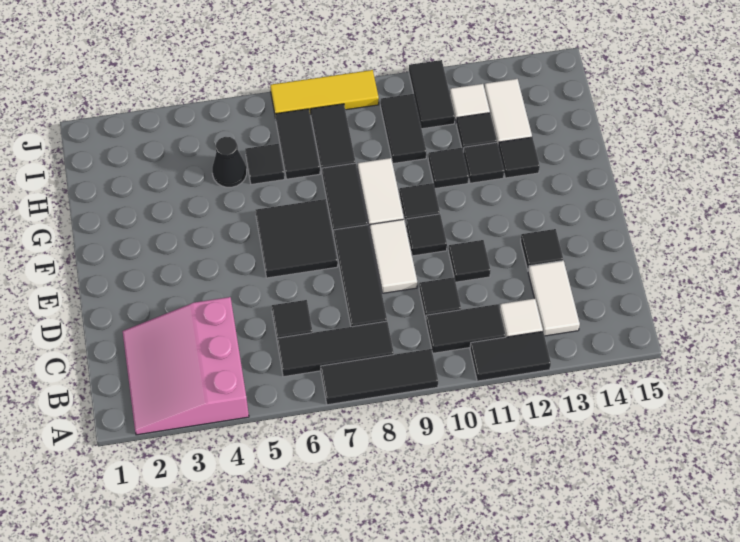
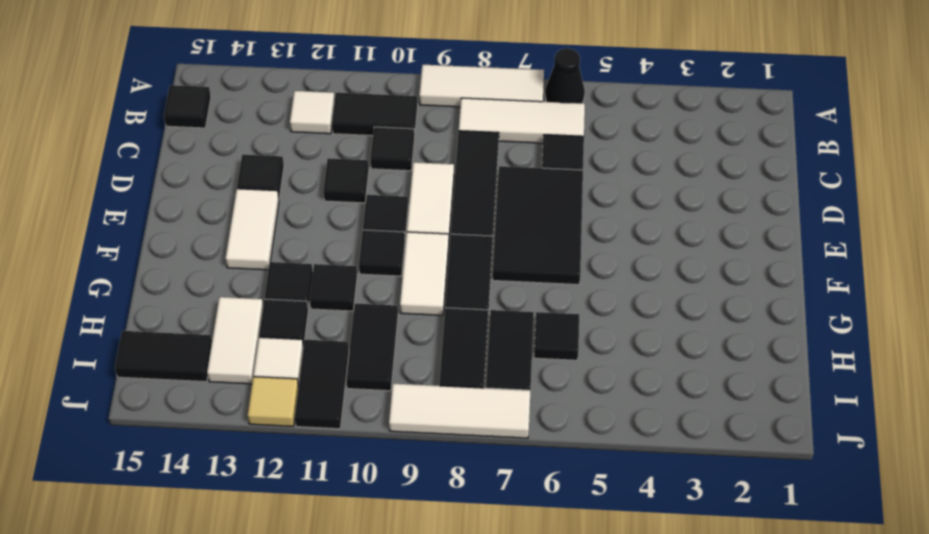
pink slope A2:C4 level 1 top 4 -> none
black tile A7:A9 level 1 -> white tile A7:A9 level 1
black tile A11:A12 level 1 -> black tile I14:I15 level 1
black tile B6:B8 level 1 -> white tile B6:B8 level 1
white tile B13:C13 level 1 -> white tile E13:F13 level 1
black tile E6:F7 level 1 -> black tile D6:F7 level 1
black tile G13 level 1 -> black tile B15 level 1
black cone H5 level 1 -> black cone A6 level 1
yellow tile J7:J9 level 1 -> white tile J7:J9 level 1
none -> tan tile J12 level 1

